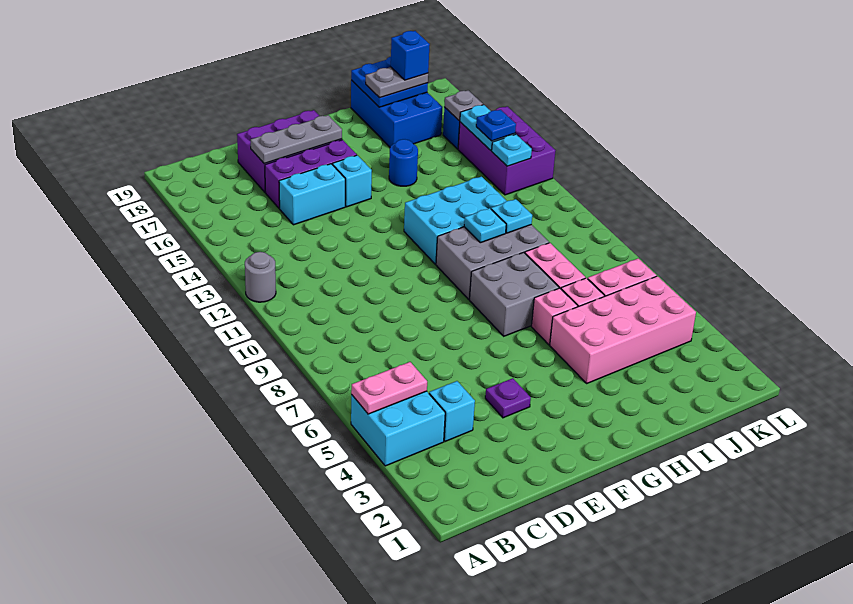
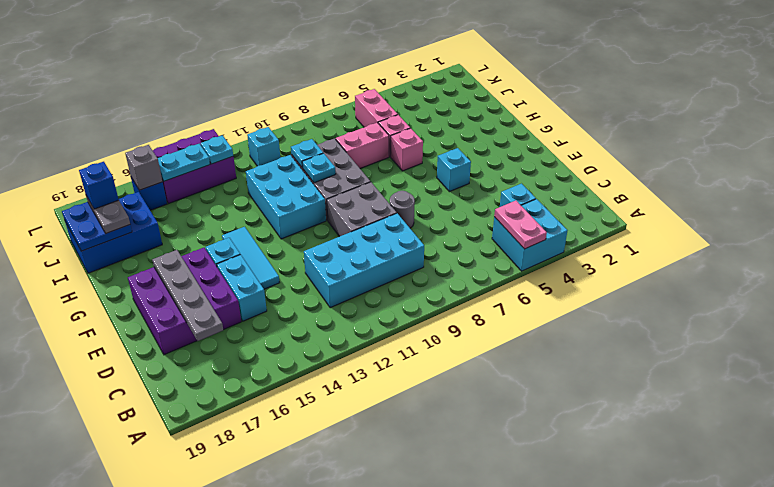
grey round brick A12 level 1 -> grey round brick E8 level 1
none -> cyan brick C9:D12 level 1
grey plate D17:F17 level 2 -> grey plate C17:F17 level 2
purple plate E4 level 1 -> none
none -> cyan tile E14:G14 level 1
none -> cyan brick F5 level 1
grey brick G7:H8 level 1 -> grey brick E9:F10 level 1
pink brick H4:K5 level 1 -> none
blue round brick H15 level 1 -> none
none -> cyan brick K11 level 1
blue plate K14 level 3 -> none
grey plate K16 level 2 -> grey brick K16 level 2

